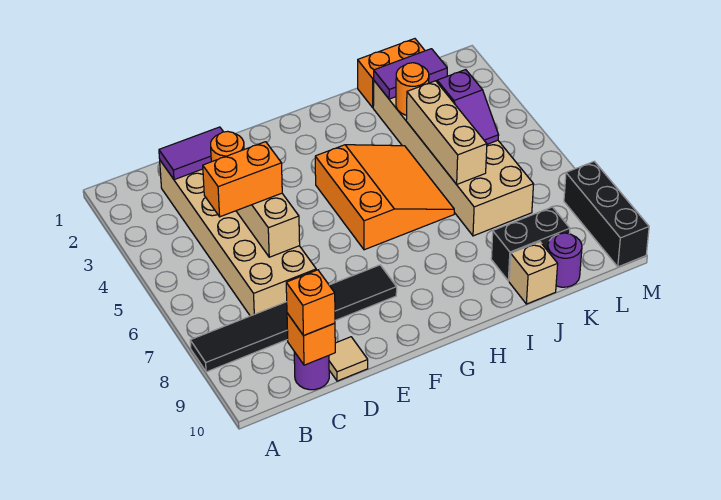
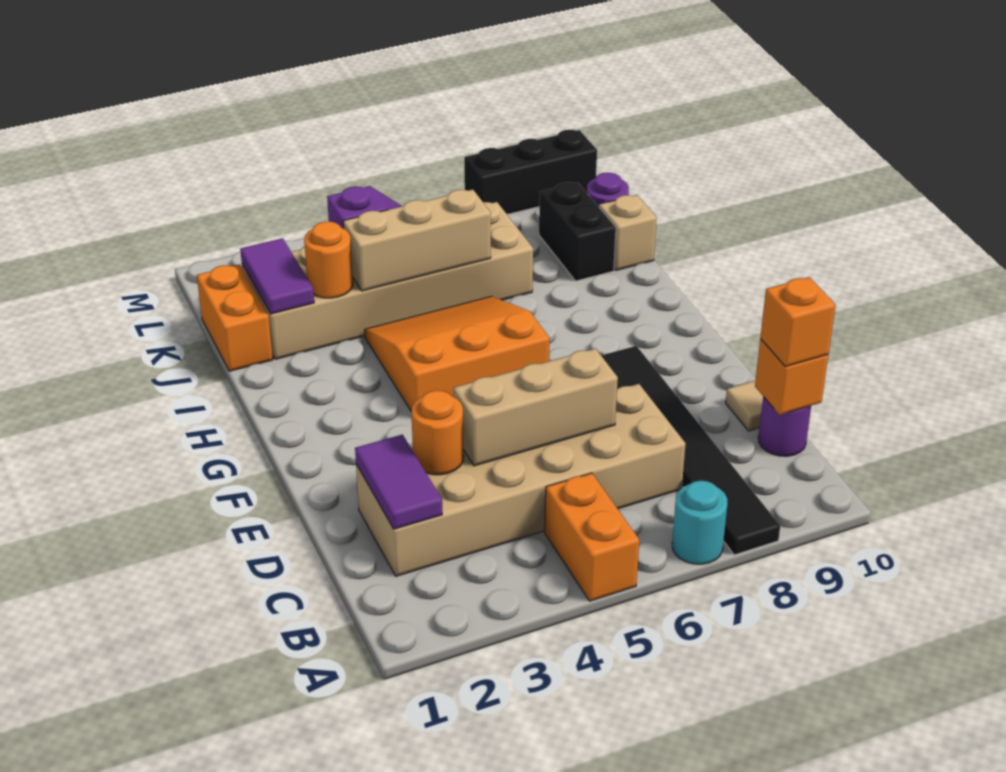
none -> cyan round brick A7 level 1
orange brick C5:D5 level 3 -> orange brick A5:B5 level 1

